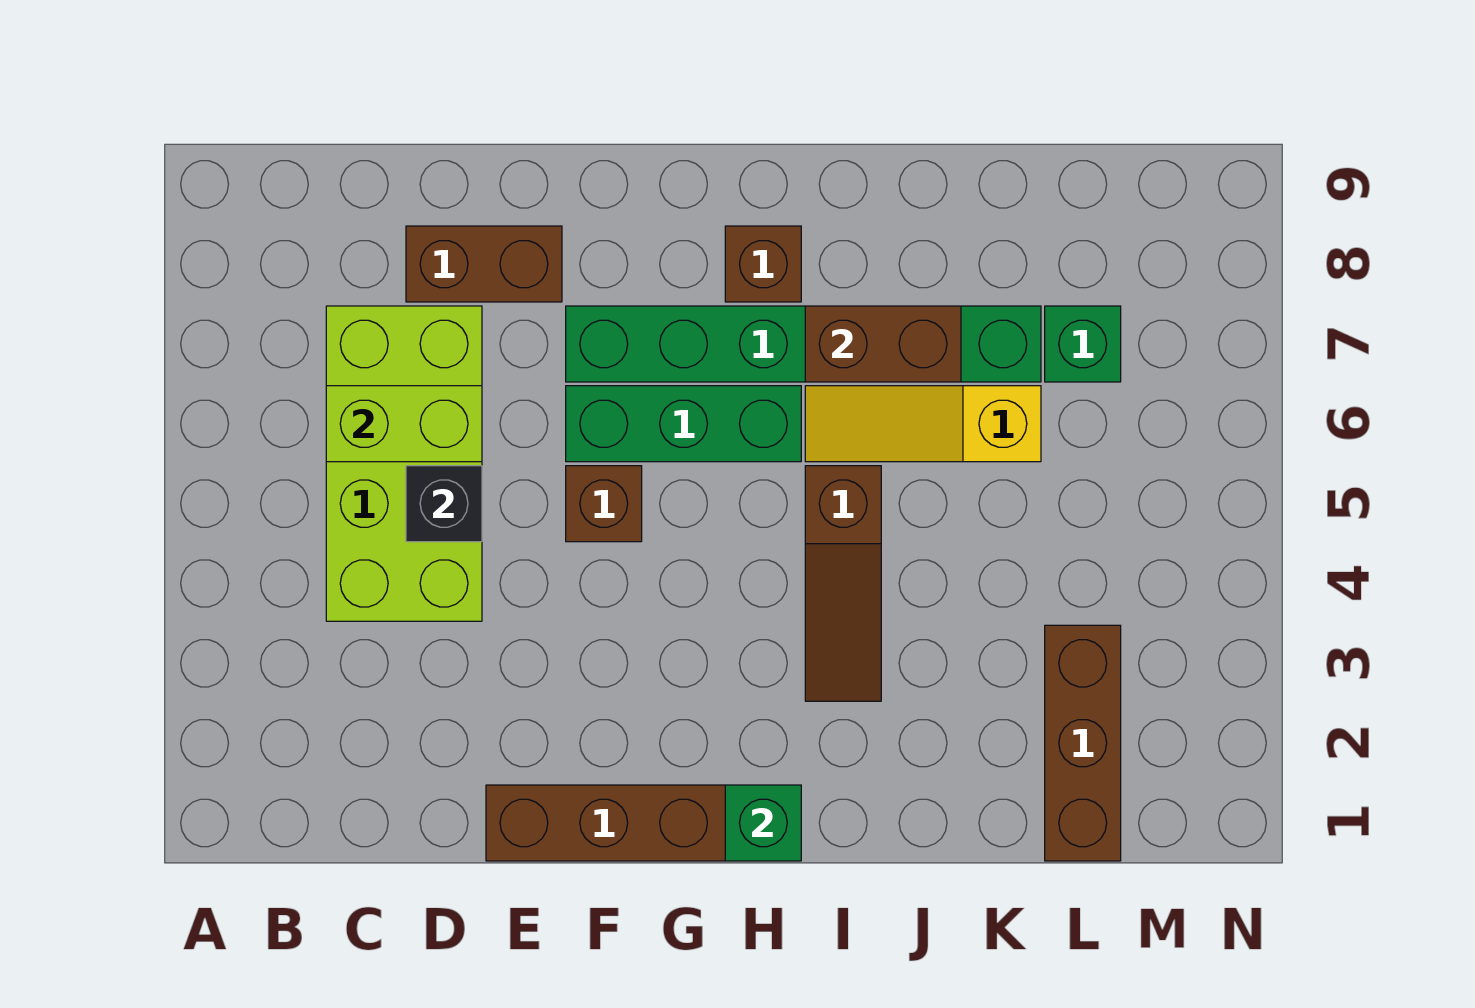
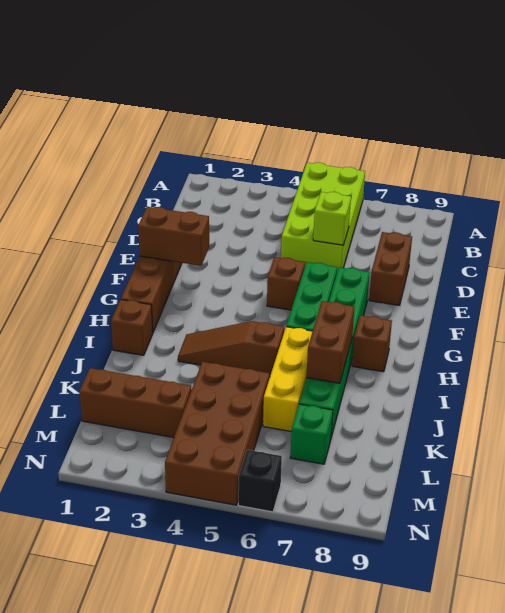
lime brick C4:D7 level 1 -> lime brick A5:D6 level 1
lime brick C6:D6 level 2 -> lime brick D6 level 2
black brick D5 level 2 -> black brick N6 level 1
none -> brown brick F1:F2 level 2
green brick H1 level 2 -> none
none -> brown brick I1 level 1
yellow slope I6:K6 level 1 top K -> yellow brick I6:K6 level 1
none -> brown brick K4:N5 level 1

